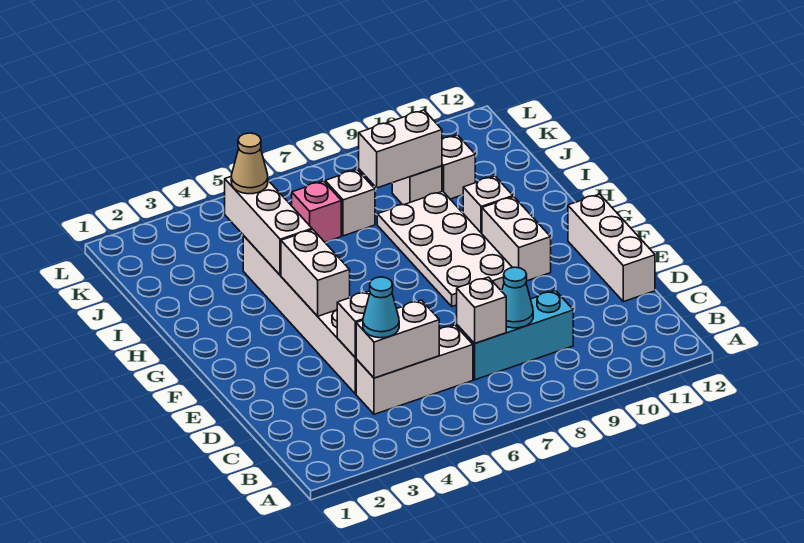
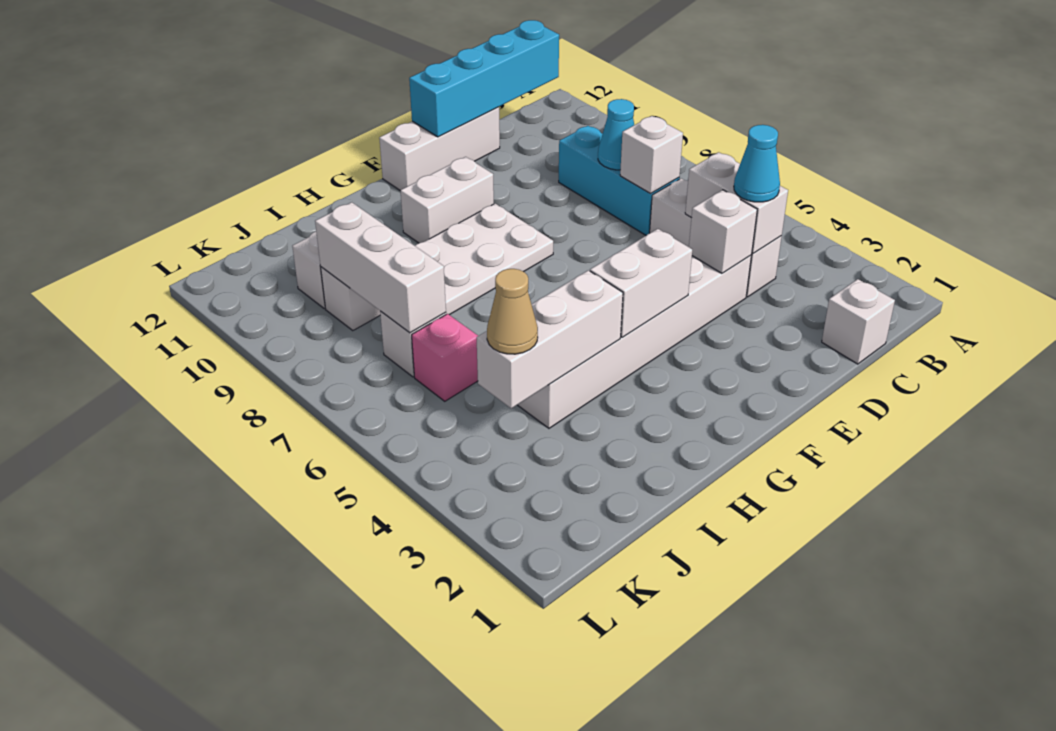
none -> cyan brick B12:E12 level 2
white brick H10 level 1 -> white brick C1 level 1
white brick J8:J9 level 2 -> white brick J7:J9 level 2

